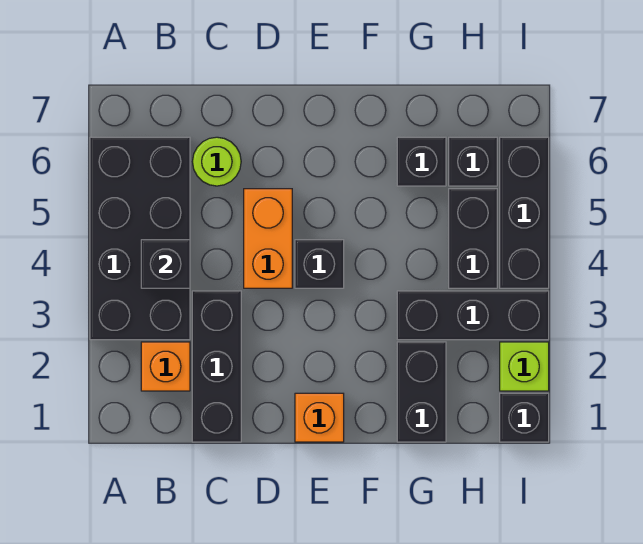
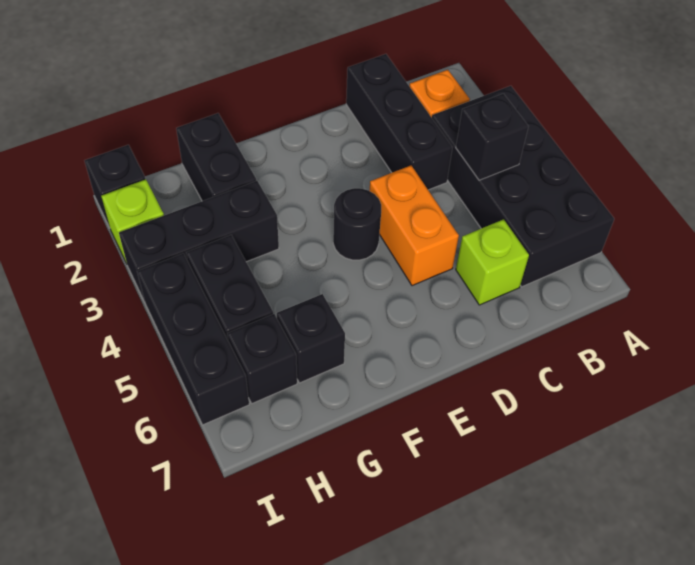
lime round brick C6 level 1 -> lime brick C6 level 1
orange brick E1 level 1 -> none
black brick E4 level 1 -> black round brick E4 level 1

